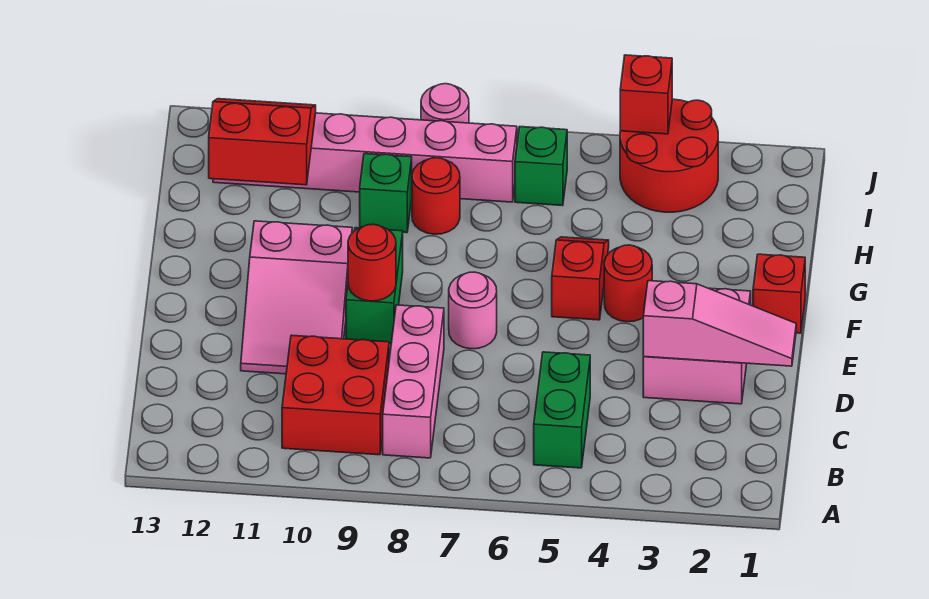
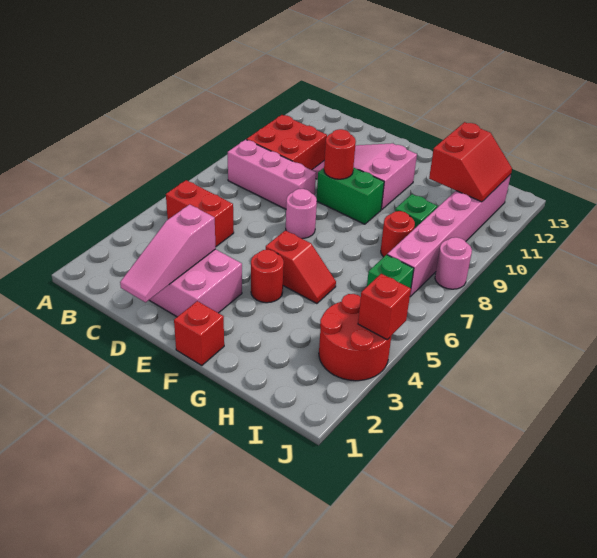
green brick B5:C5 level 1 -> red brick B5:C5 level 1

